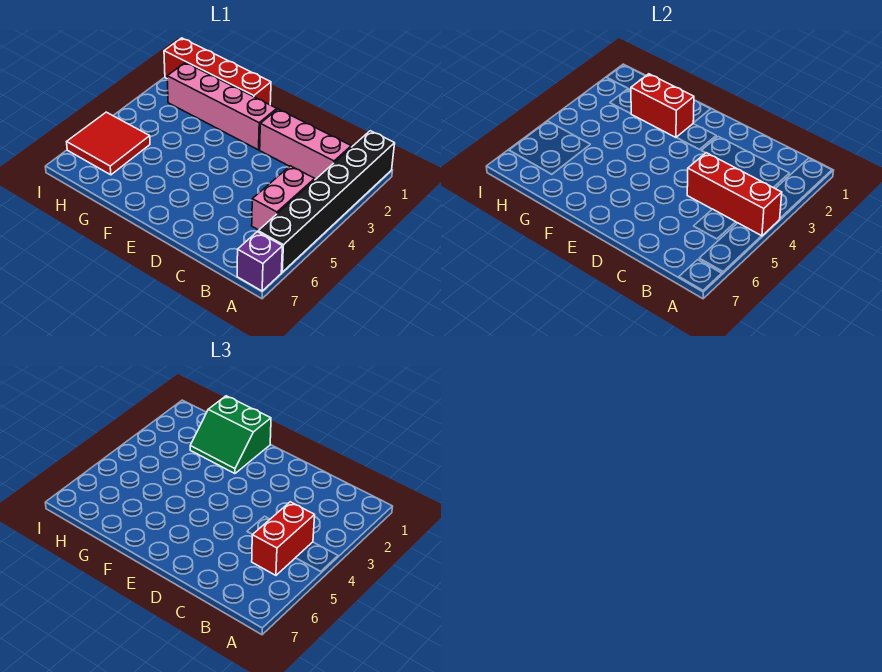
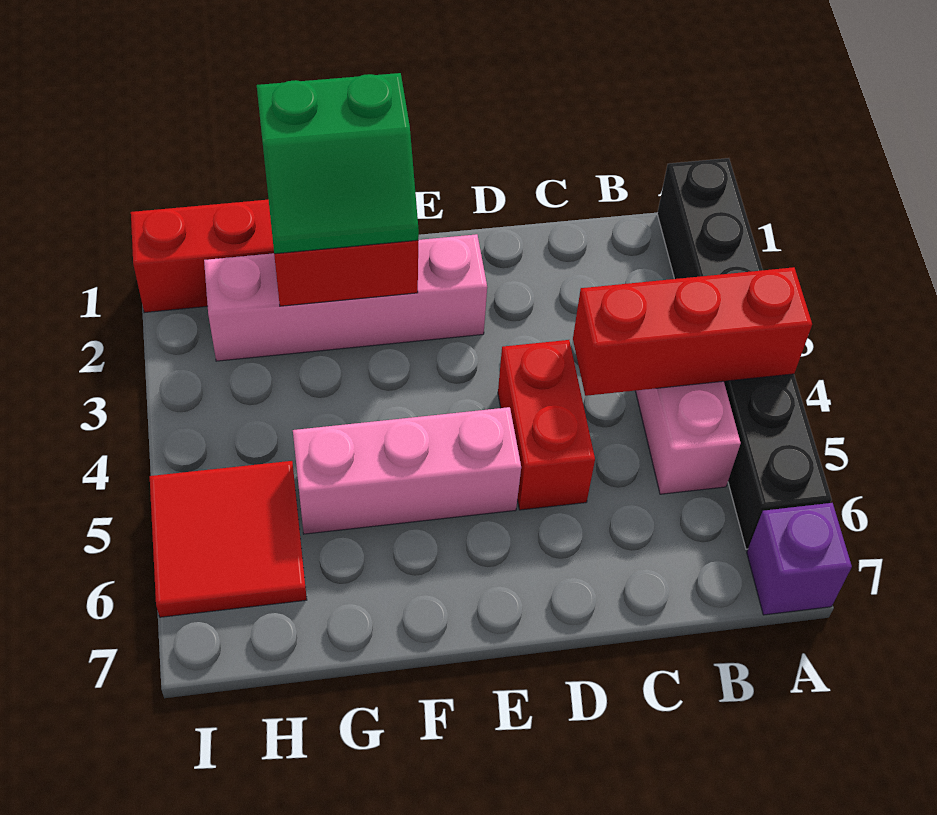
pink brick B2:D2 level 1 -> pink brick E5:G5 level 1
red brick B4:B5 level 3 -> red brick D4:D5 level 1

